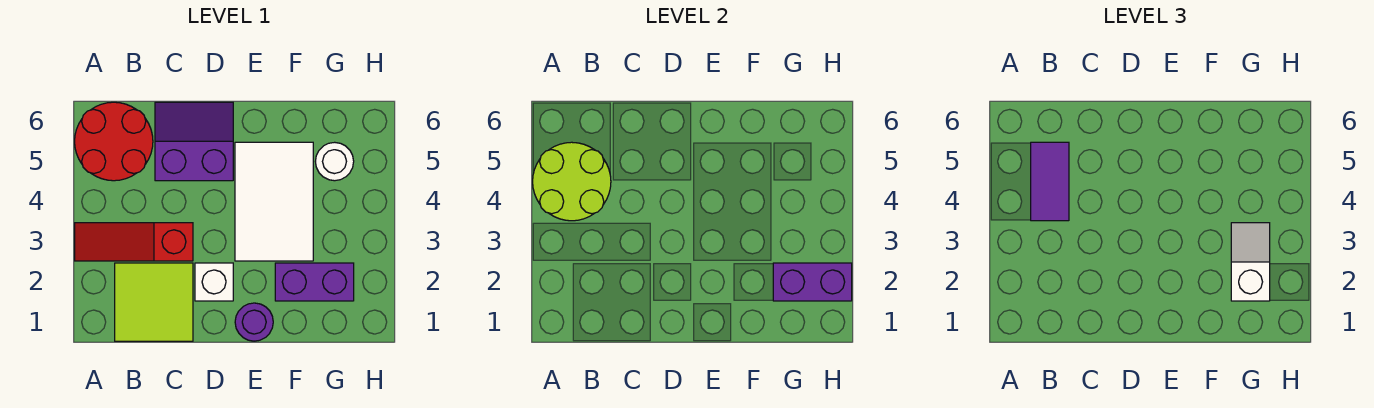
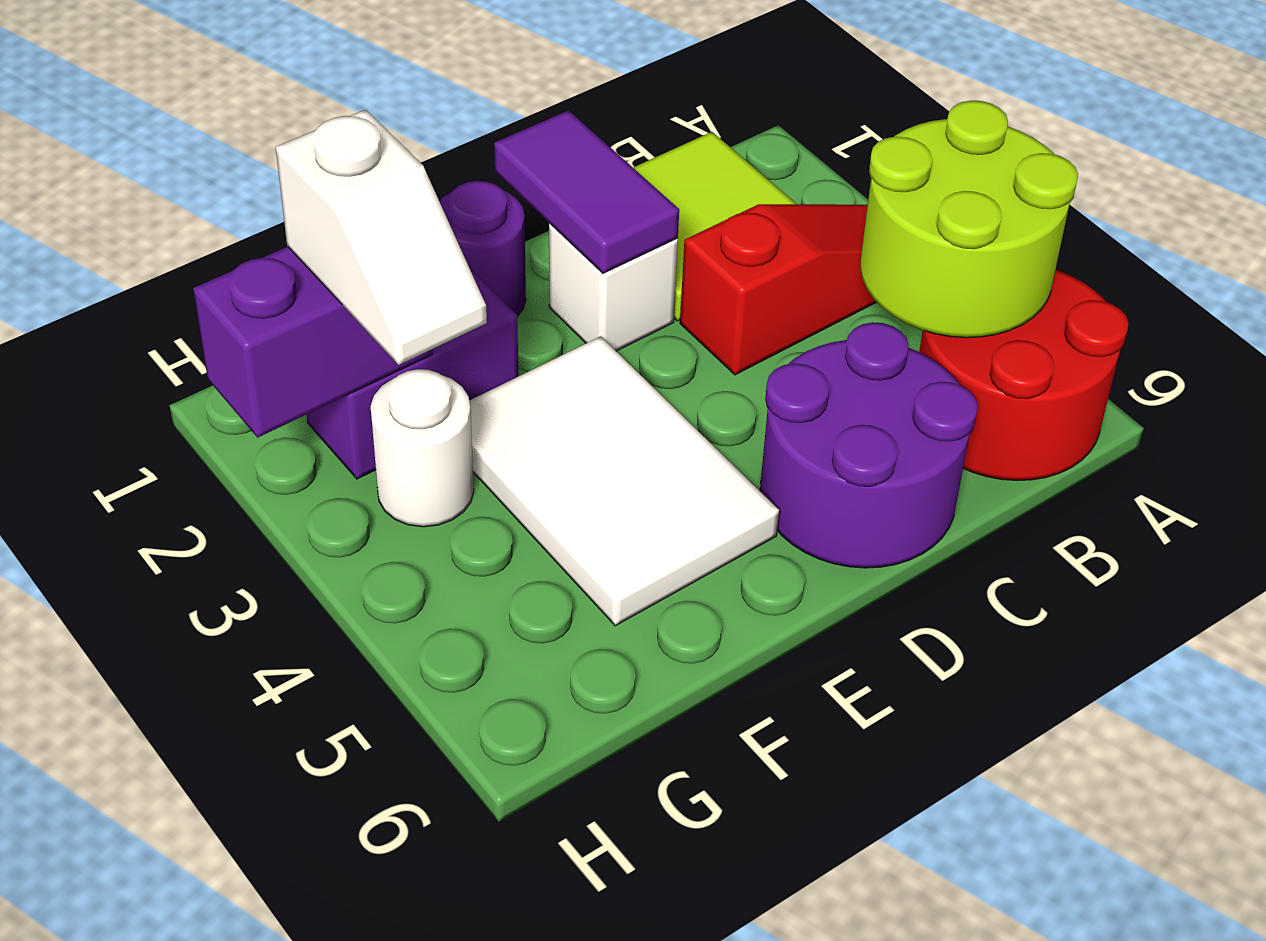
purple tile B4:B5 level 3 -> purple tile D1:D2 level 2
purple slope C5:D6 level 1 top 5 -> purple round brick C5:D6 level 1
white round brick G5 level 1 -> white round brick G3 level 1

